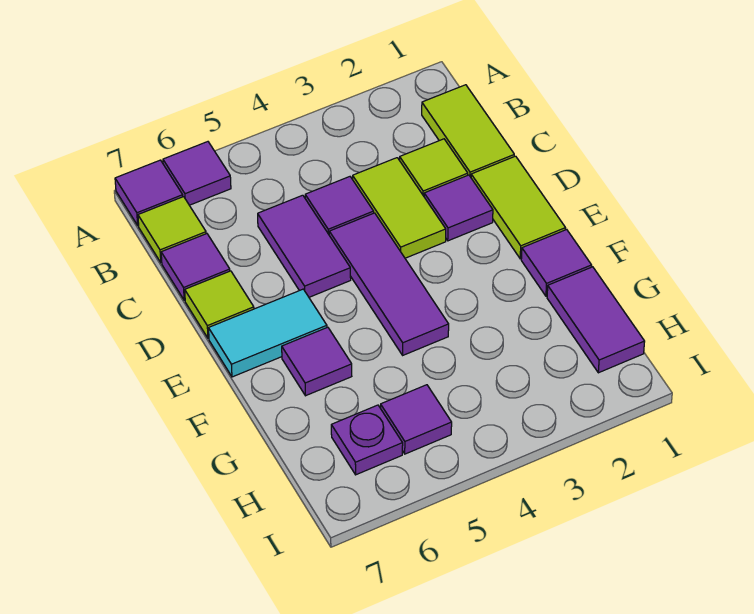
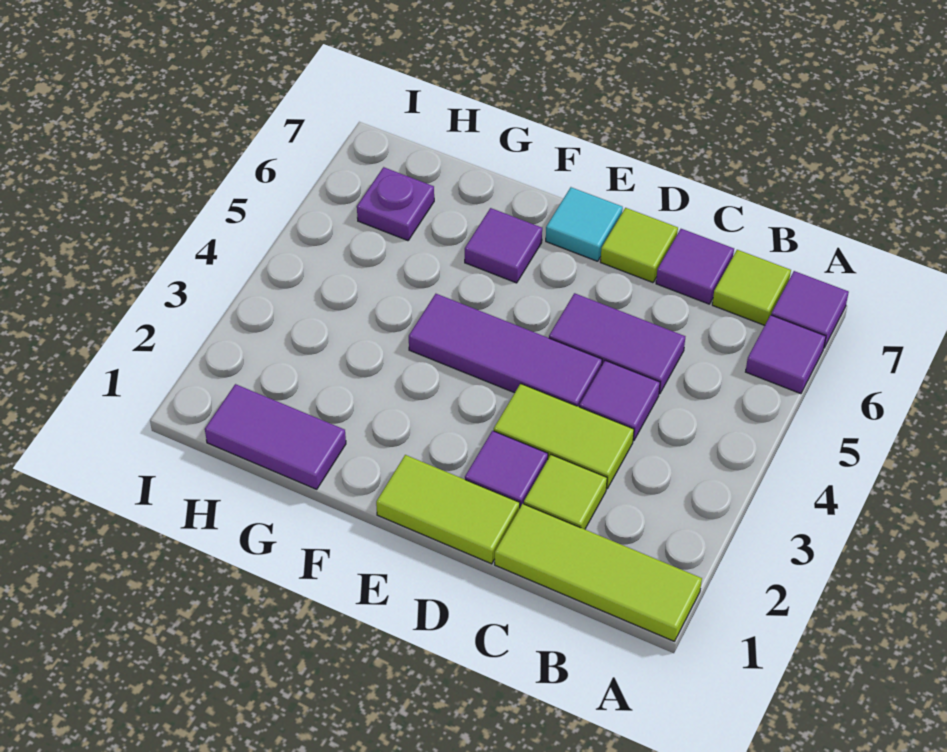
lime tile B1:C1 level 1 -> lime tile A1:C1 level 1
cyan tile E6:E7 level 1 -> cyan tile E7 level 1
purple tile F1 level 1 -> none
purple tile H5 level 1 -> none

